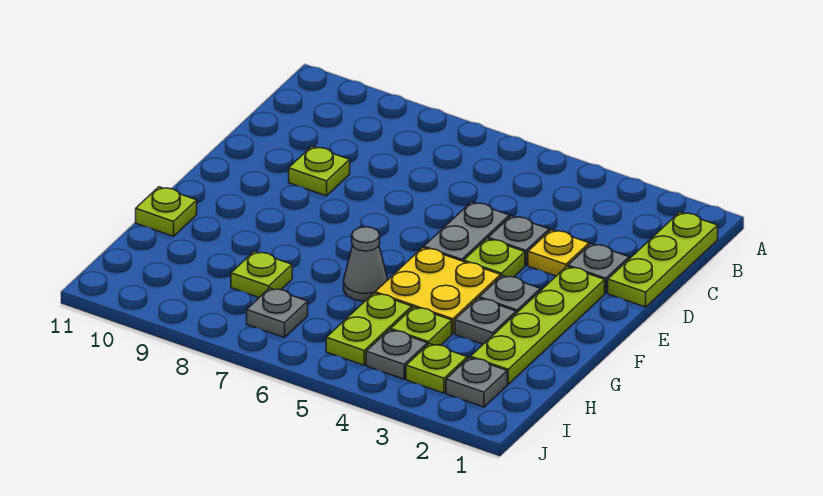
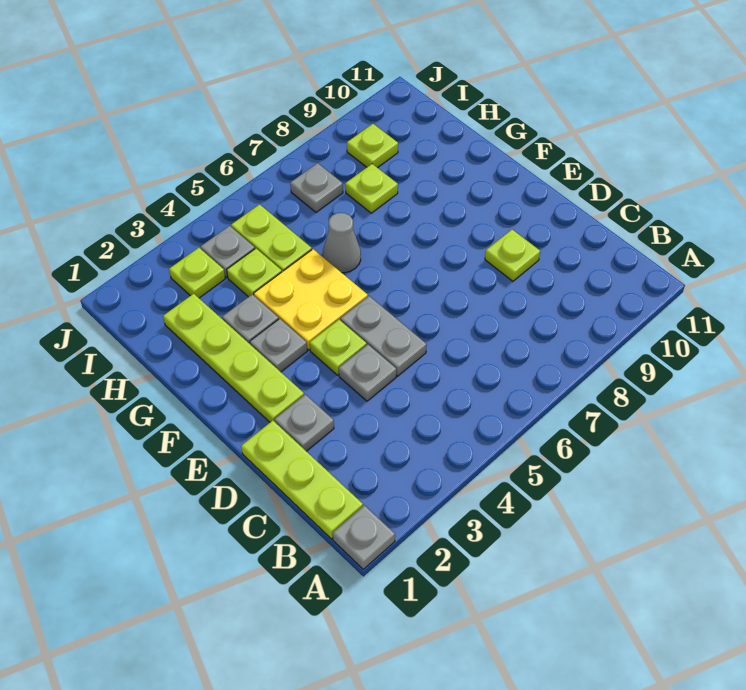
yellow plate D3 level 1 -> none
lime plate G11 level 1 -> lime plate I9 level 1
grey plate I2 level 1 -> grey plate A1 level 1

